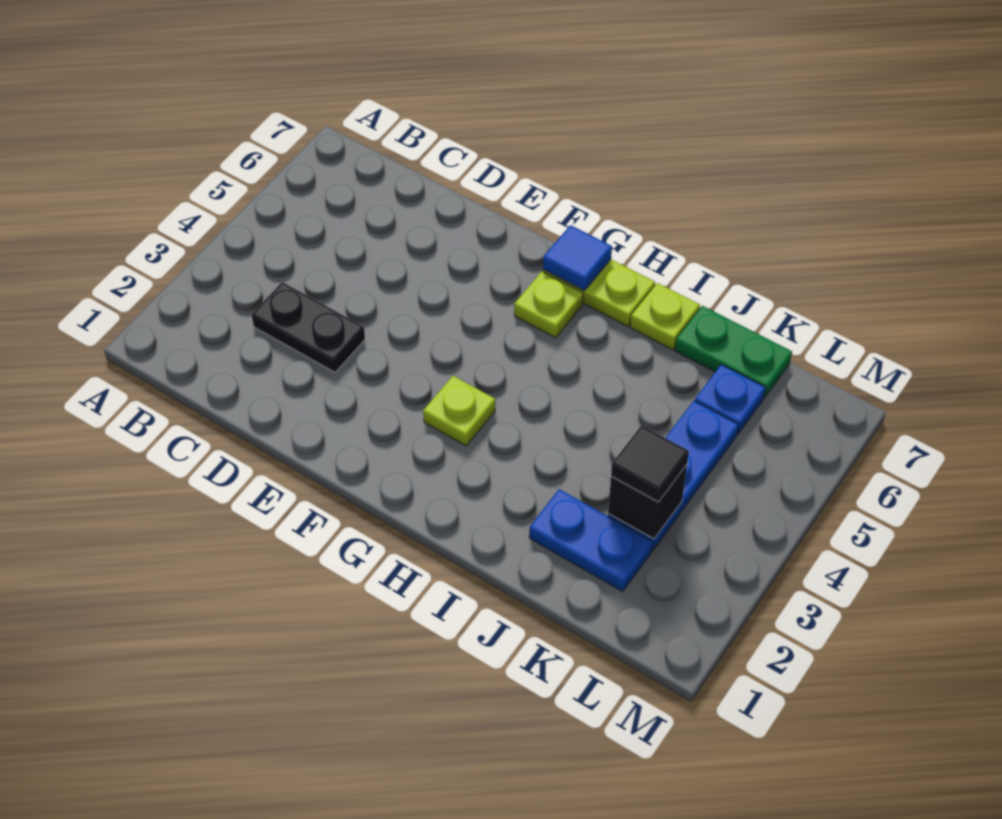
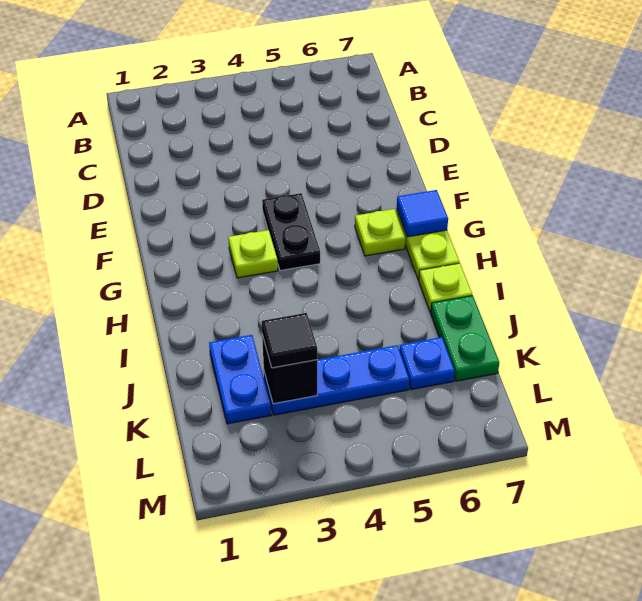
black plate C3:D3 level 1 -> black plate F4:G4 level 1

